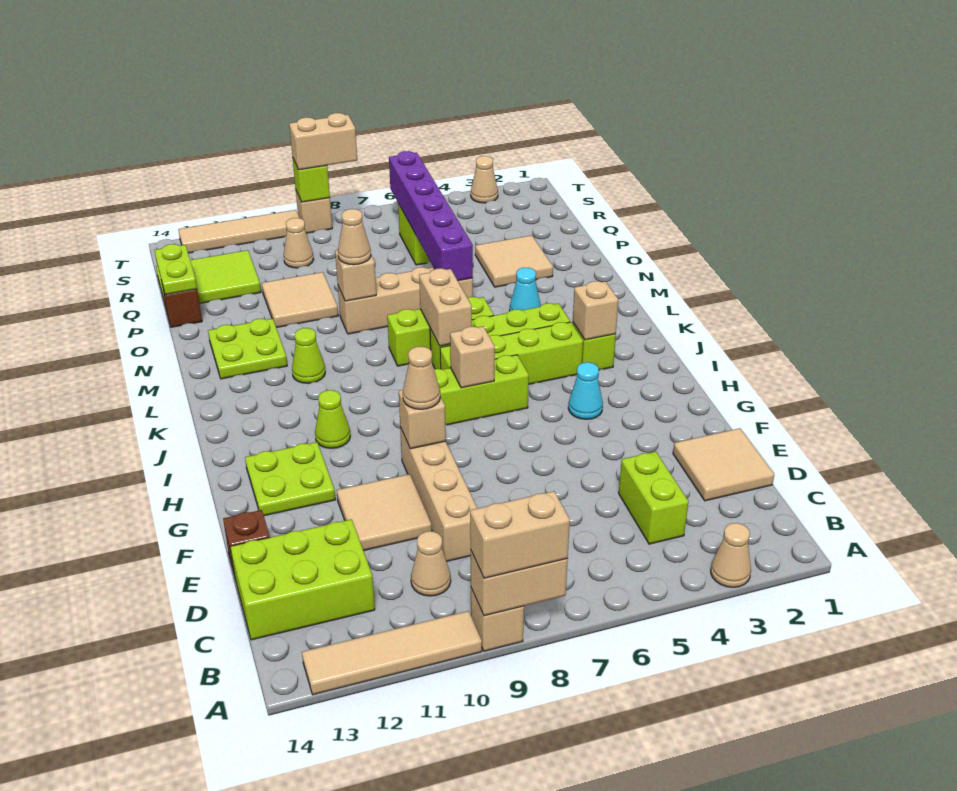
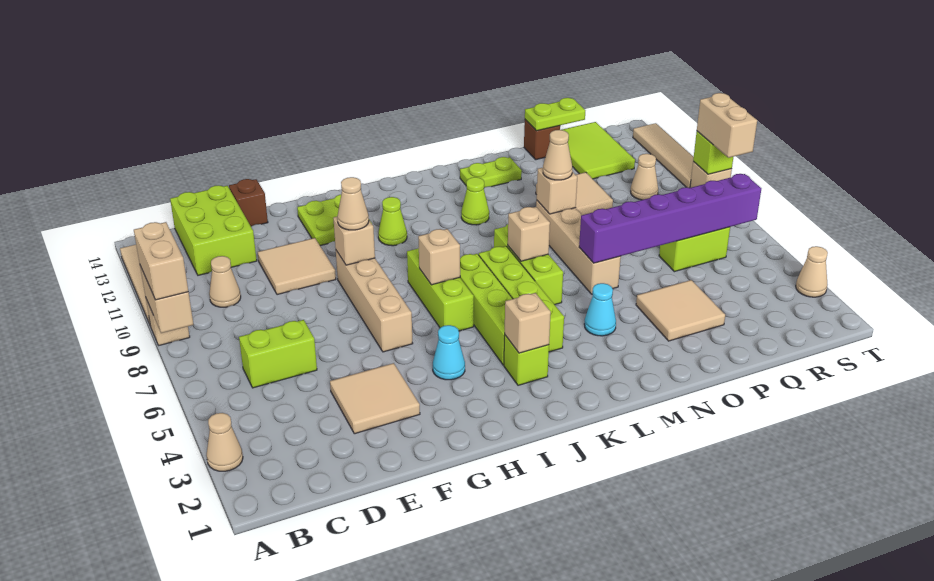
lime brick C4:D4 level 1 -> lime brick C6:D6 level 1
tan tile D1:E2 level 1 -> tan tile E3:F4 level 1
tan brick D9:G9 level 1 -> tan brick G6:G9 level 1
tan brick K7:L7 level 2 -> tan brick L7 level 2
lime plate M12:N13 level 1 -> lime plate M13:N13 level 1

